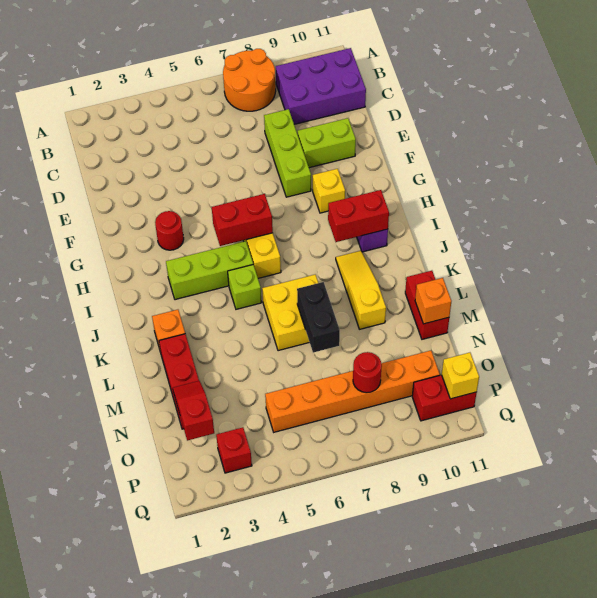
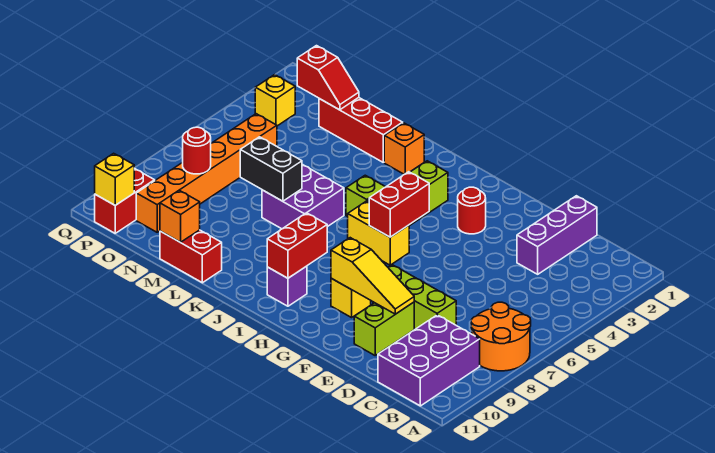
none -> purple brick D1:D3 level 1
yellow slope J9:L9 level 1 top L -> yellow slope E9:G9 level 2 top G
yellow brick K6:L7 level 1 -> purple brick K6:L7 level 1
red brick P3 level 1 -> yellow brick P3 level 1

